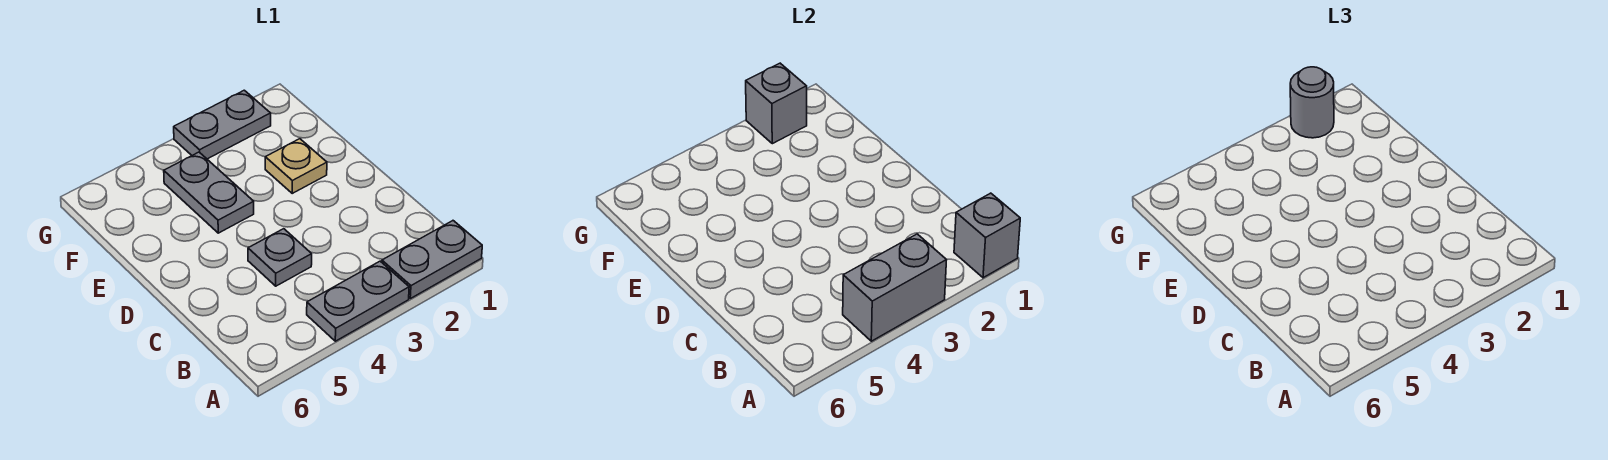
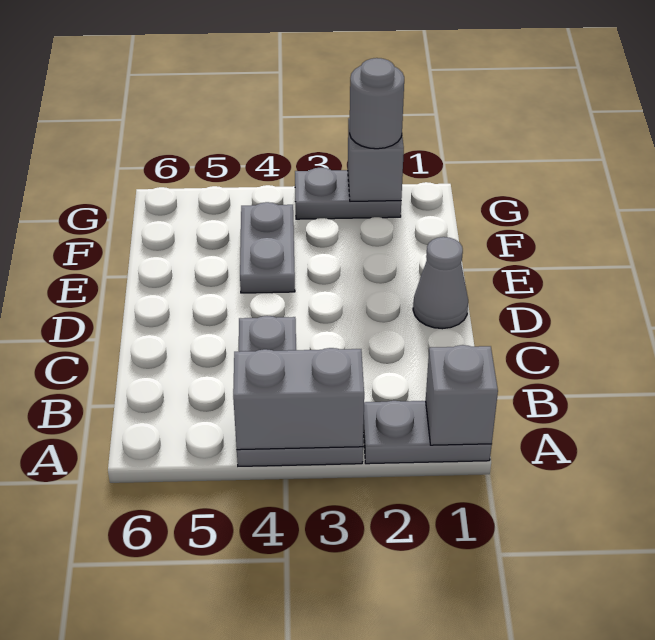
none -> grey cone D1 level 1
tan plate E2 level 1 -> none

